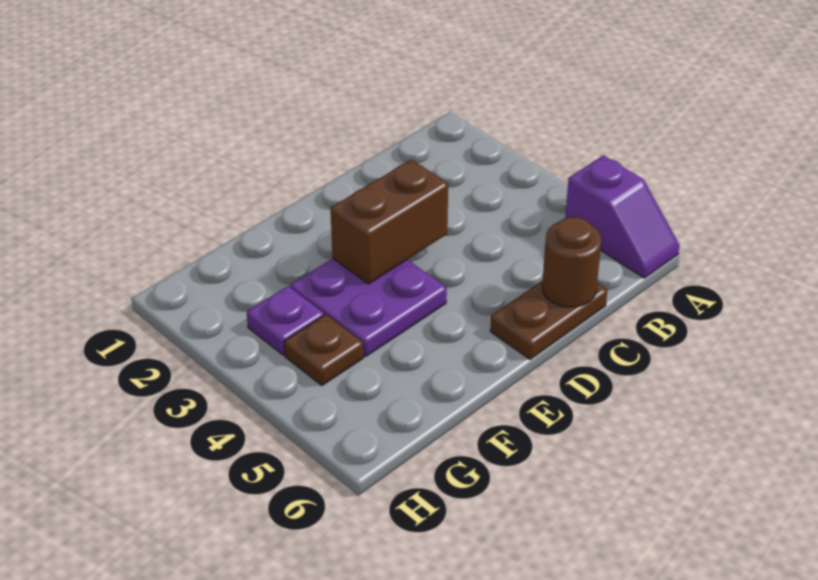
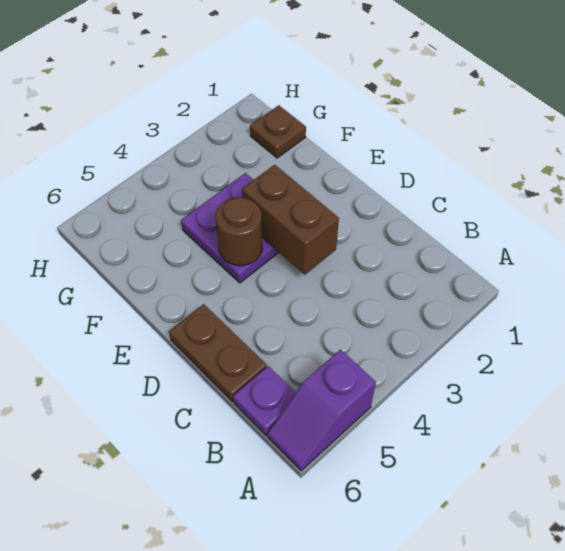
brown round brick C6 level 2 -> brown round brick E4 level 2
purple plate G3 level 1 -> purple plate B6 level 1
brown plate G4 level 1 -> brown plate G1 level 1

